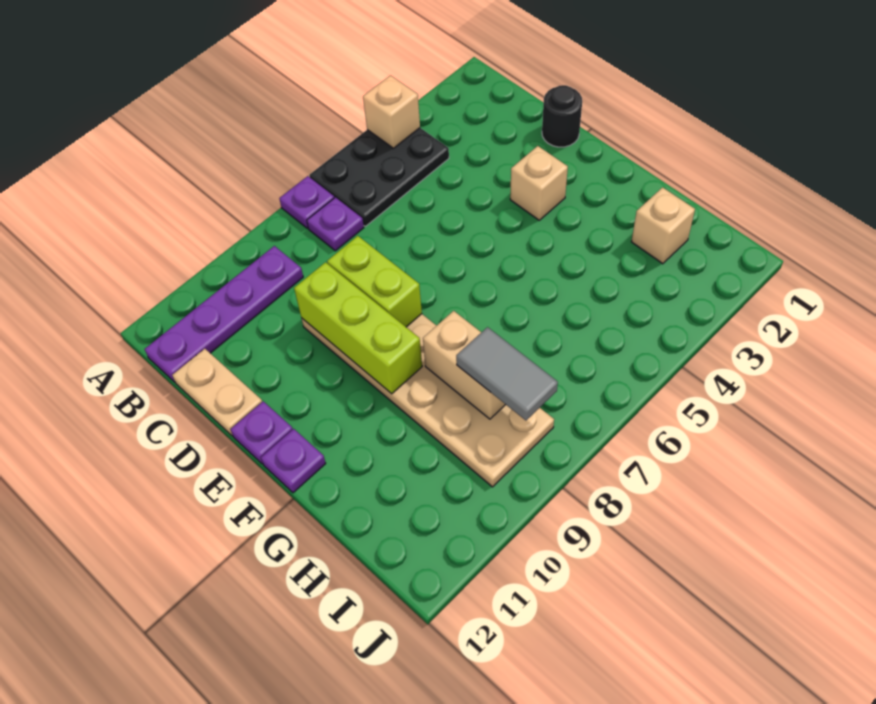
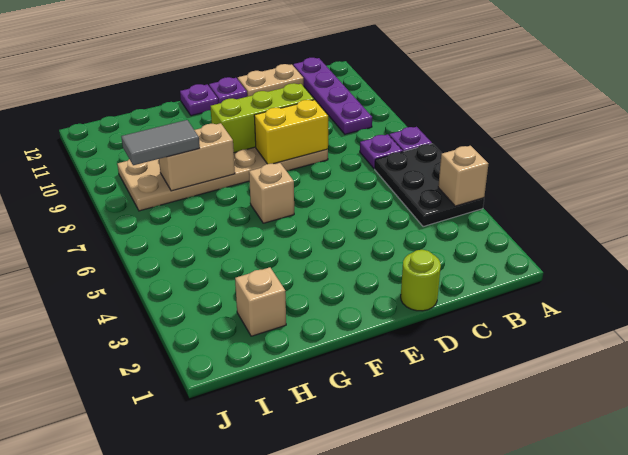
black round brick D1 level 1 -> lime round brick D1 level 1
lime brick D8:E8 level 2 -> yellow brick D8:E8 level 2
tan brick E3 level 1 -> tan brick F6 level 1

